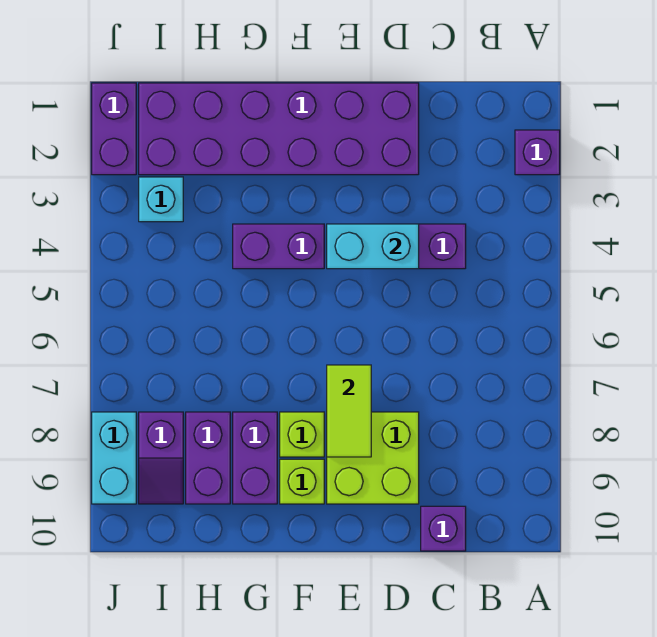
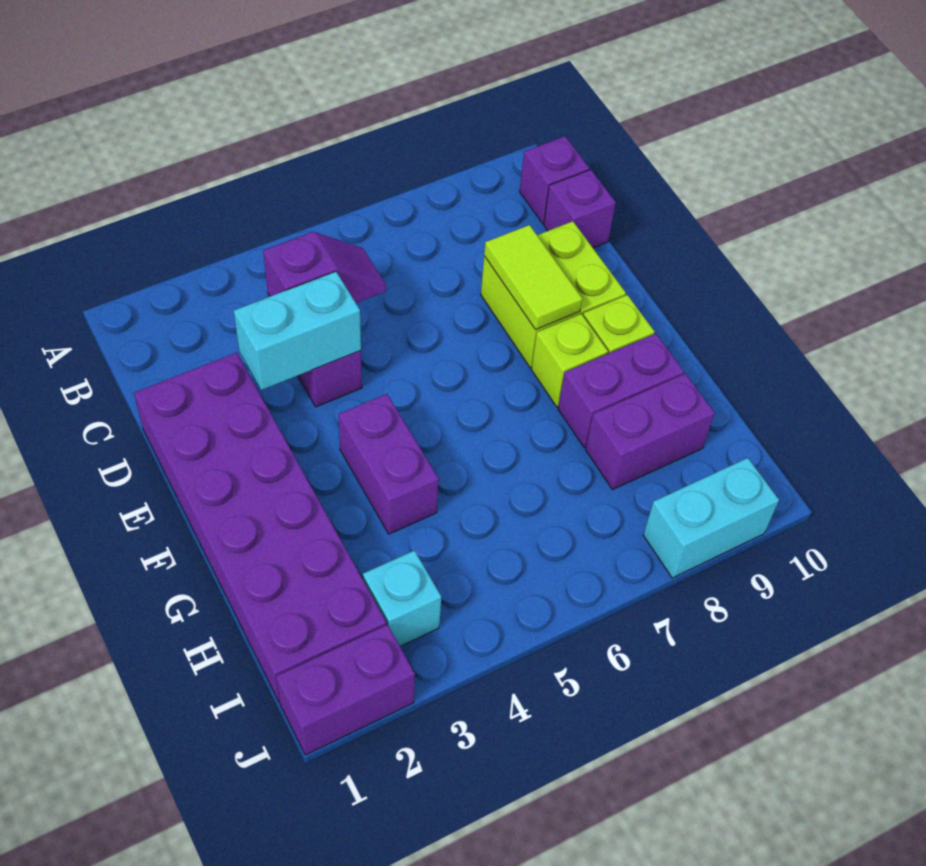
purple brick A2 level 1 -> purple brick B10 level 1
cyan brick D4:E4 level 2 -> cyan brick D3:D4 level 2
lime tile E7:E8 level 2 -> lime tile D8:E8 level 2
purple slope I8:I9 level 1 top 8 -> purple slope C4:C5 level 2 top 4

